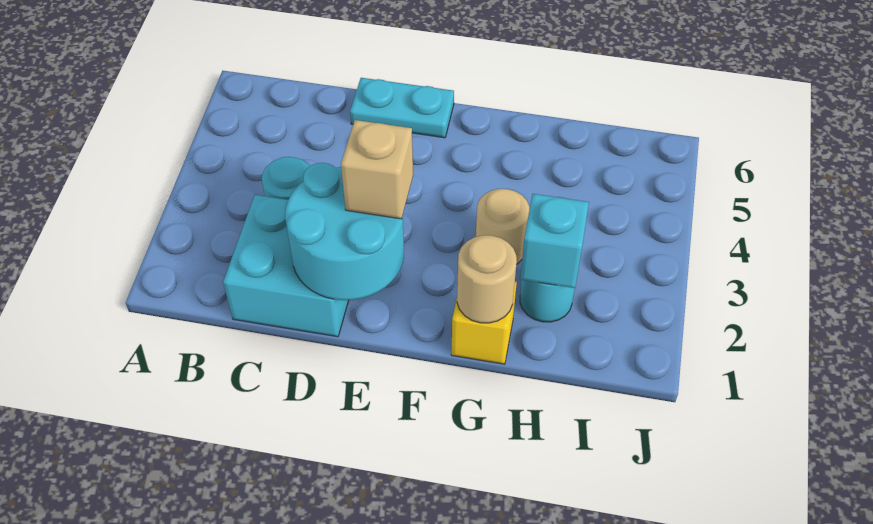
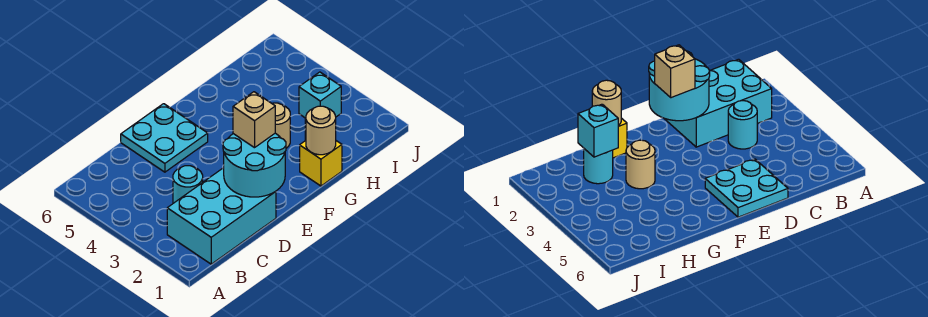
cyan brick C1:D2 level 1 -> cyan brick B1:D2 level 1
cyan plate D6:E6 level 1 -> cyan plate D5:E6 level 1

